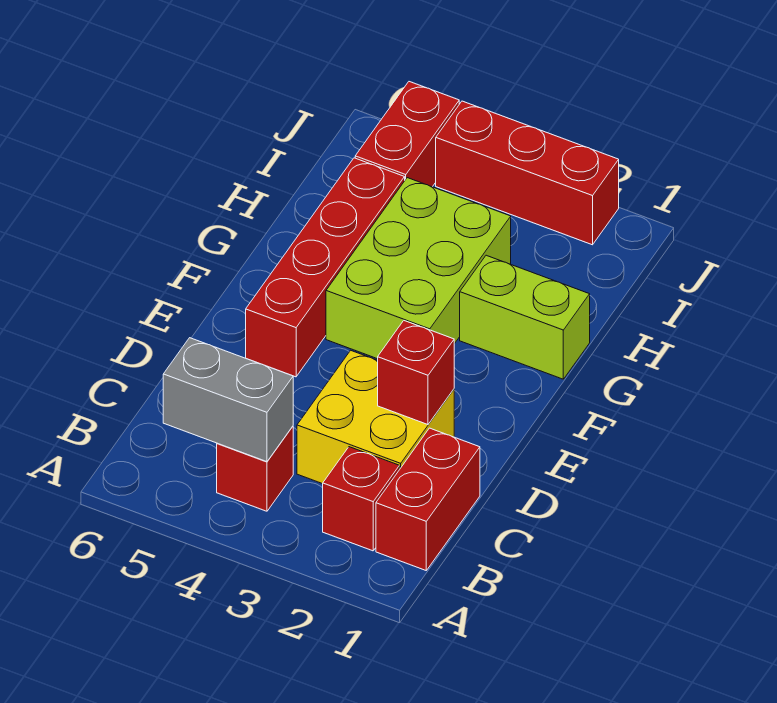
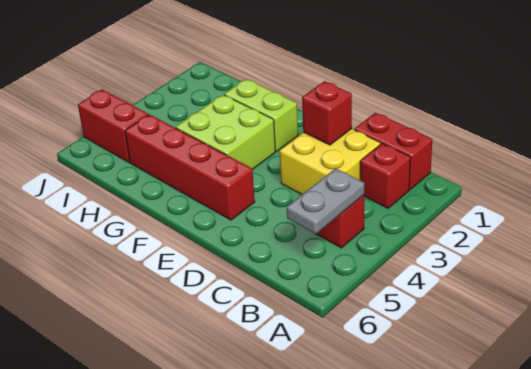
grey brick B4:B5 level 2 -> grey plate B4:B5 level 2
lime brick F3:H4 level 1 -> lime brick F3:G4 level 1
lime brick G1:G2 level 1 -> lime brick F2:G2 level 1
red brick J2:J4 level 1 -> none

